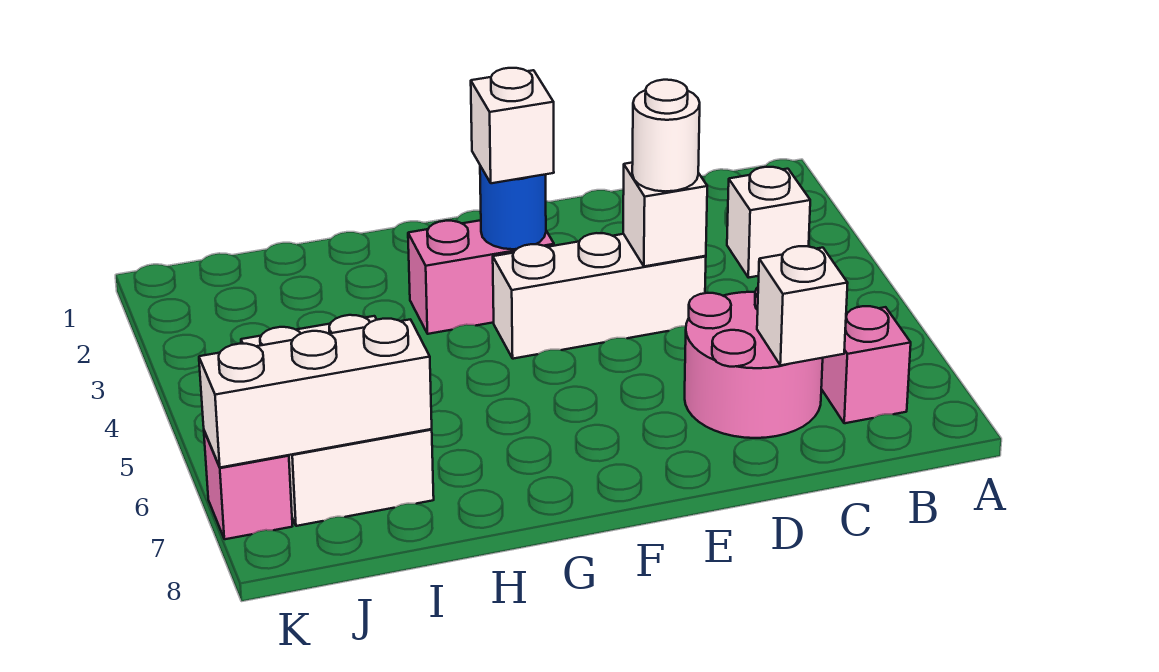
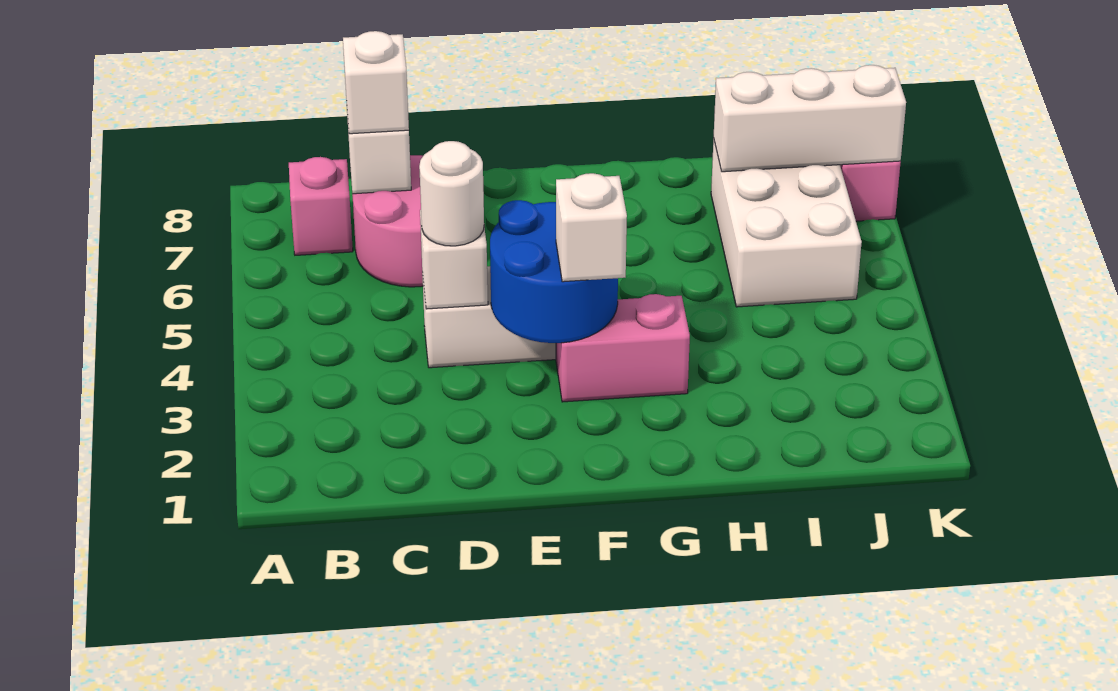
white brick B3 level 1 -> white brick C7 level 3
blue round brick F3 level 2 -> blue round brick E3:F4 level 2

